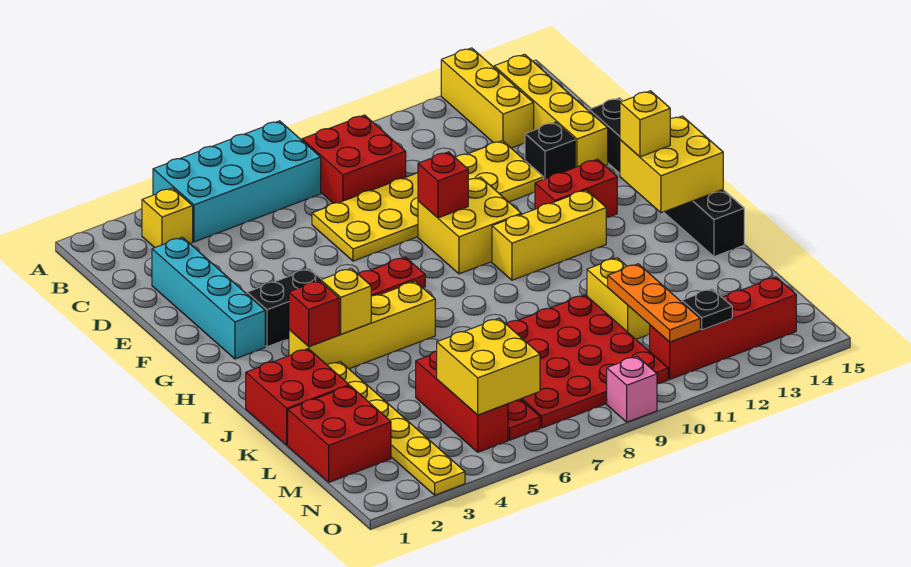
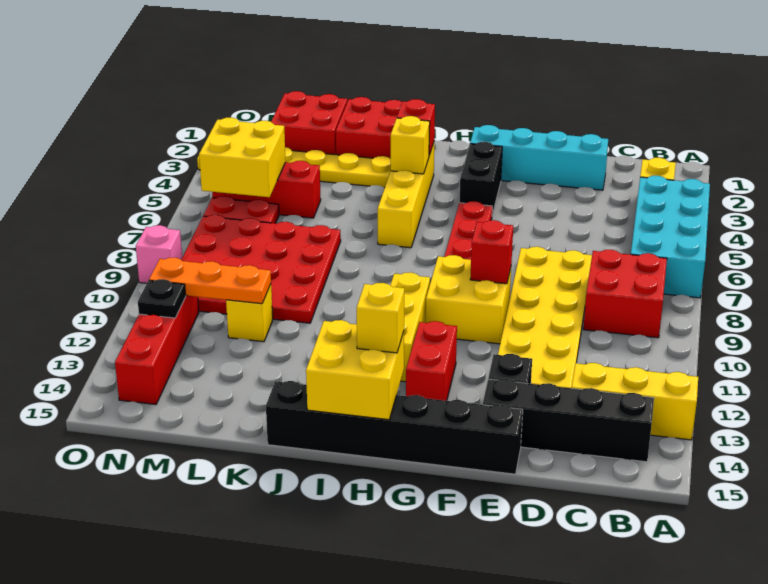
yellow brick B14:E14 level 1 -> black brick B14:E14 level 1
yellow brick K11:L11 level 1 -> yellow brick L11 level 1

